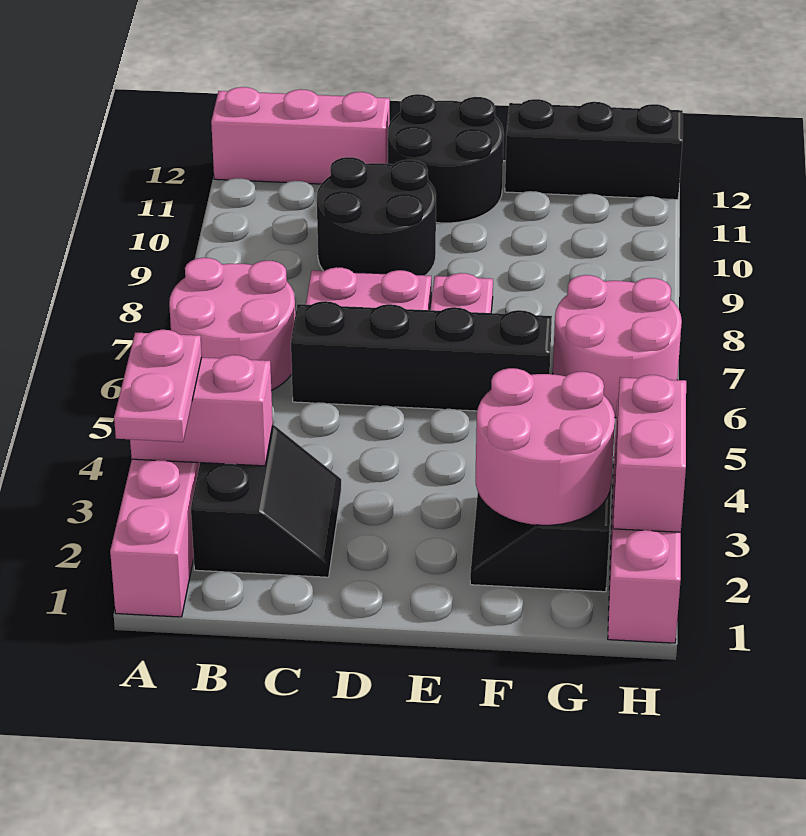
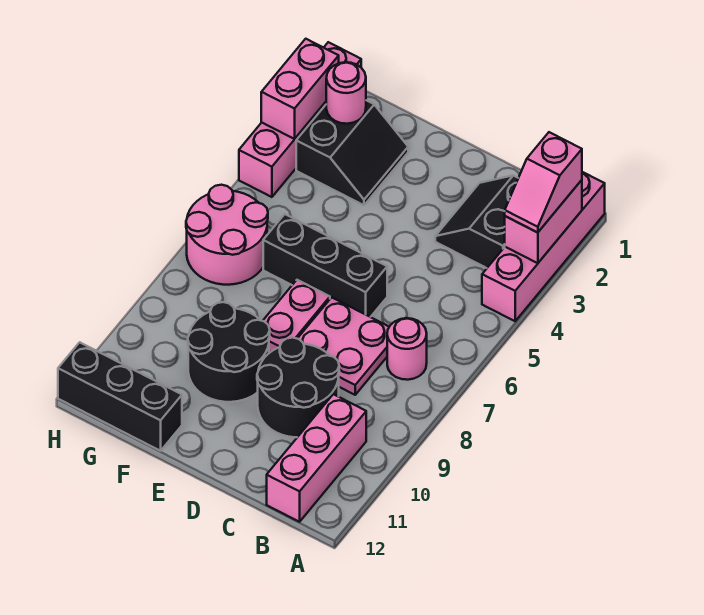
pink plate A2:A3 level 3 -> pink slope A2:A3 level 3 top 2
pink brick A3:B3 level 2 -> pink brick A2:A3 level 2
pink round brick A6:B7 level 1 -> pink round brick B7 level 1
pink brick A12:C12 level 1 -> pink brick B10:B12 level 1
black brick C6:F6 level 1 -> black brick D6:F6 level 1
black round brick D11:E12 level 1 -> black round brick E9:F10 level 1
pink round brick F2:G3 level 2 -> pink round brick G2 level 2

